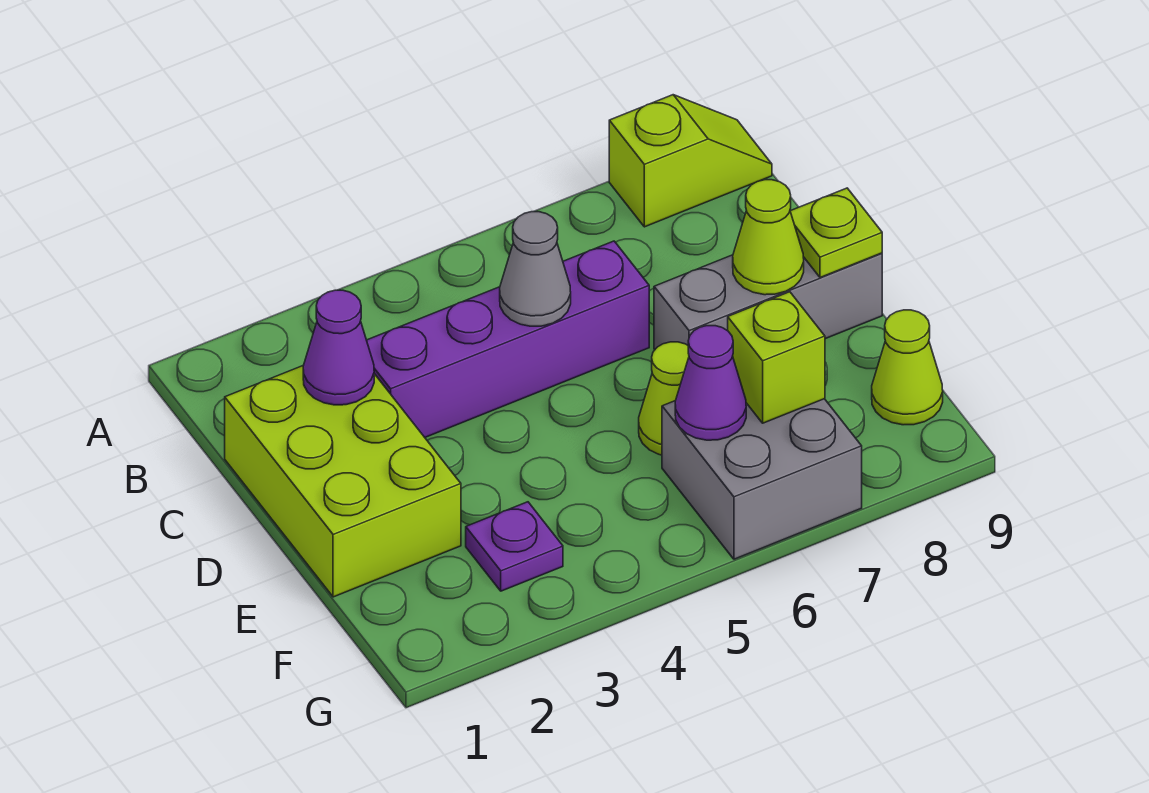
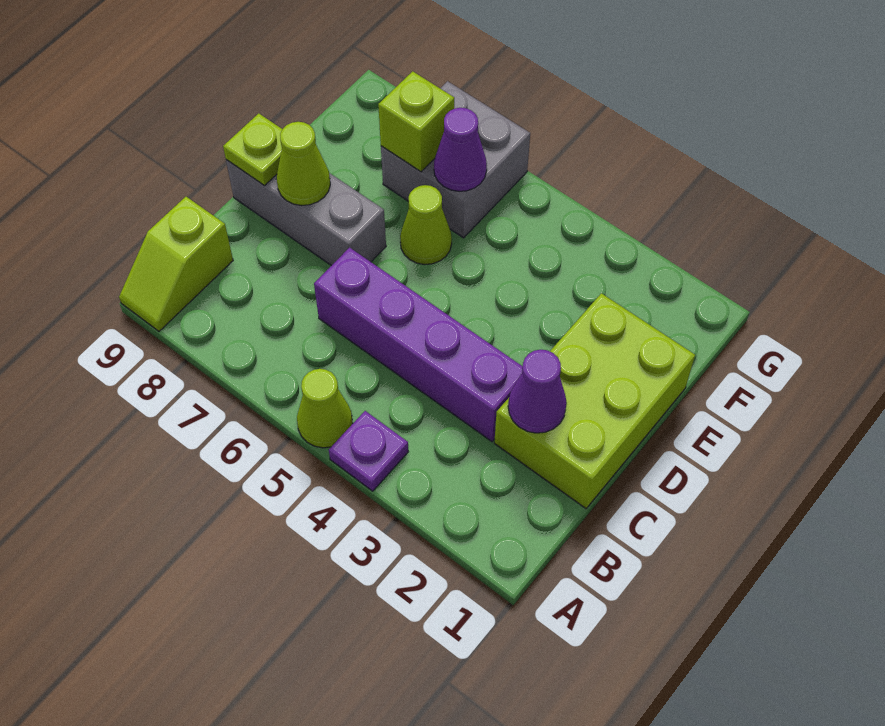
lime slope A8:A9 level 1 top 8 -> lime slope A9:B9 level 1 top B
grey cone C5 level 2 -> none
purple plate F3 level 1 -> purple plate A4 level 1
lime cone F9 level 1 -> lime cone A5 level 1

